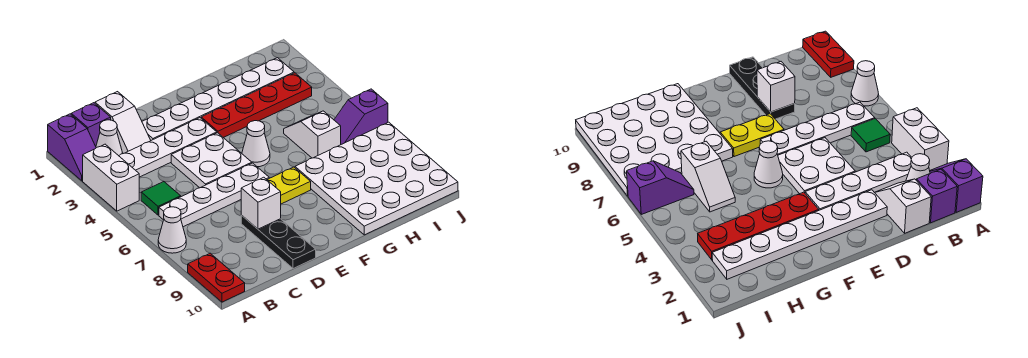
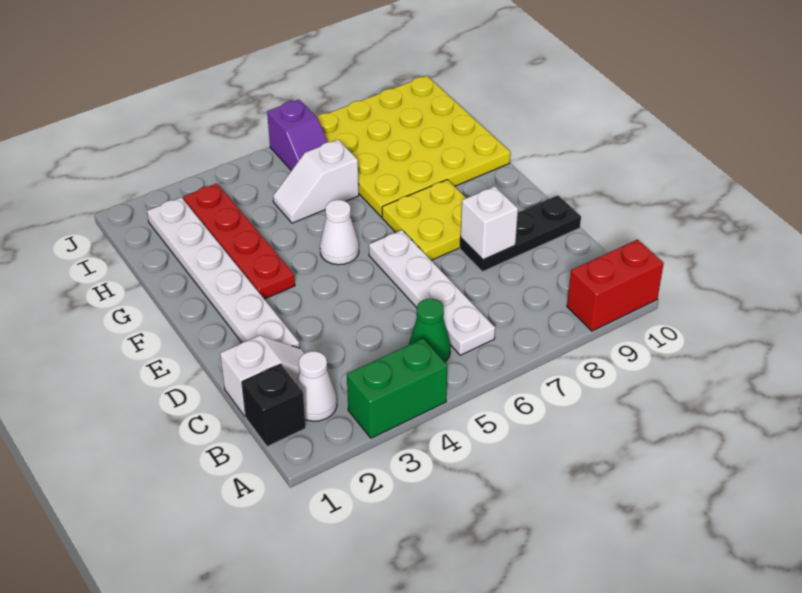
purple slope A1:A2 level 1 top 1 -> none
white brick A3:A4 level 1 -> green brick A3:A4 level 1
white cone A7 level 1 -> none
red plate A9:A10 level 1 -> red brick A9:A10 level 1
purple brick B1 level 1 -> black brick B1 level 1
white plate B3:E3 level 1 -> none
green tile B5 level 1 -> green cone B5 level 1
white plate D4:E5 level 1 -> none
yellow plate E7:F7 level 1 -> yellow plate E7:F8 level 1
white plate G7:J10 level 1 -> yellow plate G7:J10 level 1

